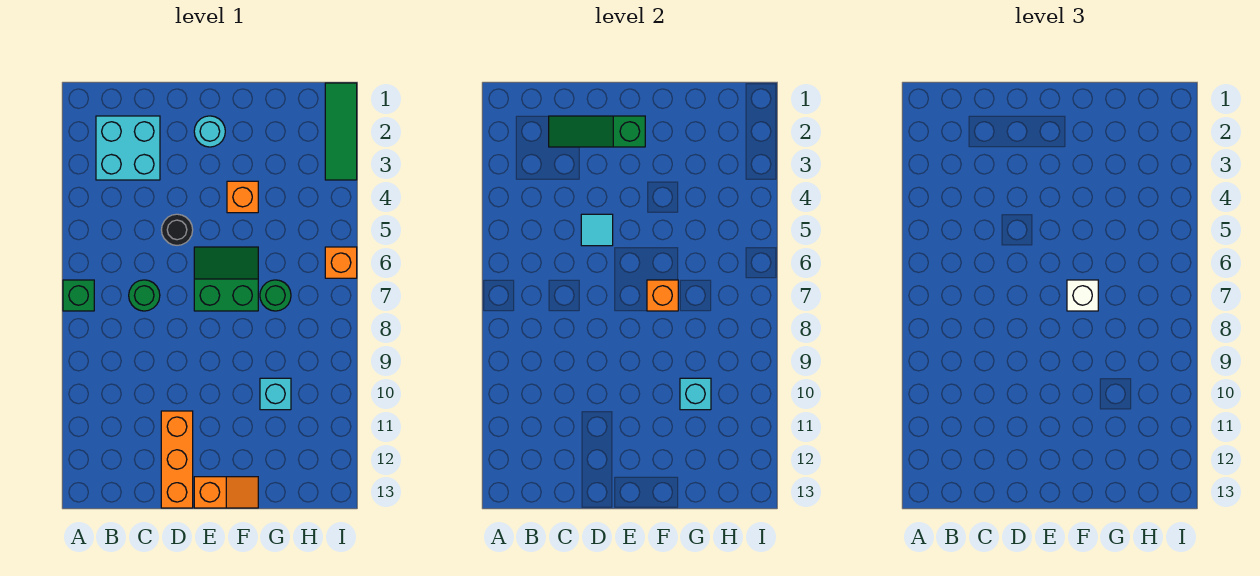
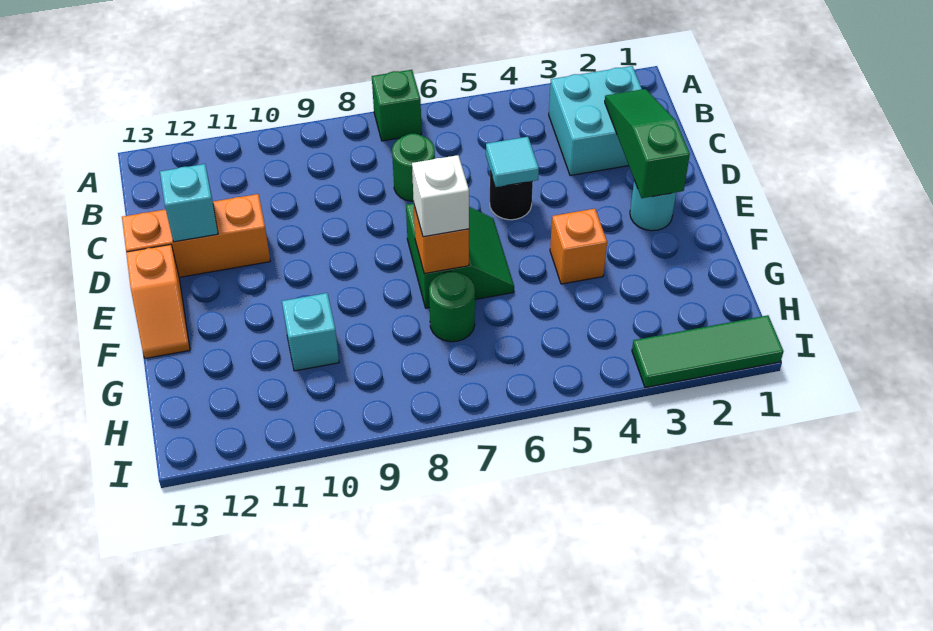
cyan brick G10 level 2 -> cyan brick D12 level 2
orange brick I6 level 1 -> none

